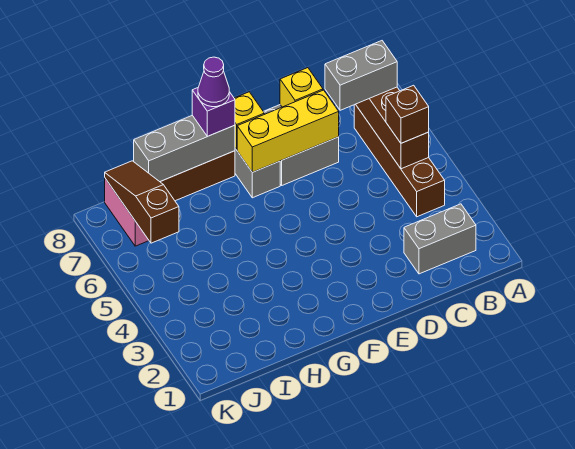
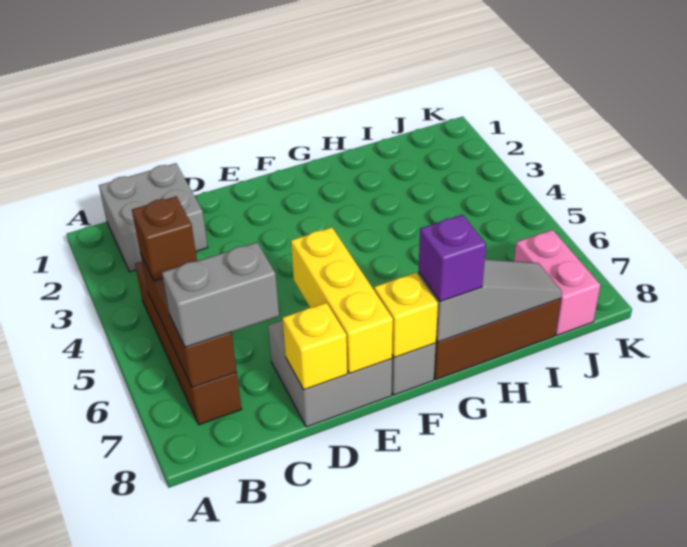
grey brick B2:C2 level 1 -> grey brick B1:C2 level 1
yellow brick D7:F7 level 2 -> yellow brick E6:E8 level 2
grey brick G8:I8 level 2 -> grey slope G8:I8 level 2 top G
purple cone G8 level 4 -> none
brown slope J6:J8 level 2 top 6 -> none

